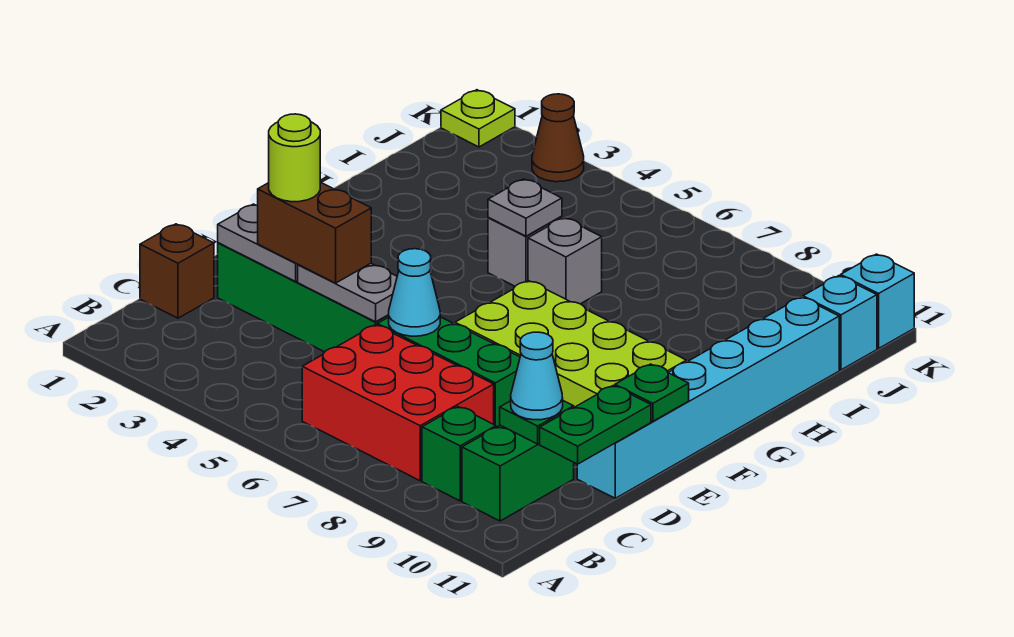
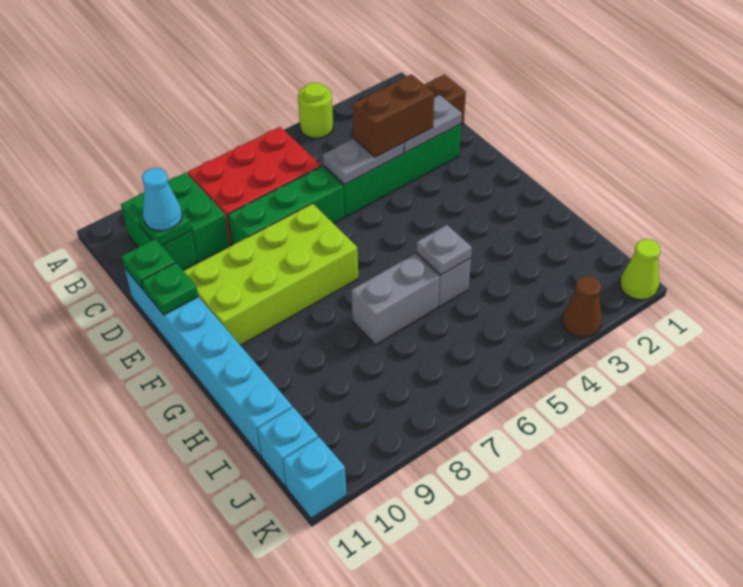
green brick B9 level 1 -> green brick B9:C9 level 1
green plate C11:D11 level 2 -> green plate D11 level 2
lime round brick D3 level 4 -> lime round brick A4 level 1
cyan cone D6 level 2 -> none
grey brick H6 level 1 -> grey brick H6:H7 level 1
lime plate K1 level 1 -> lime cone K1 level 1

